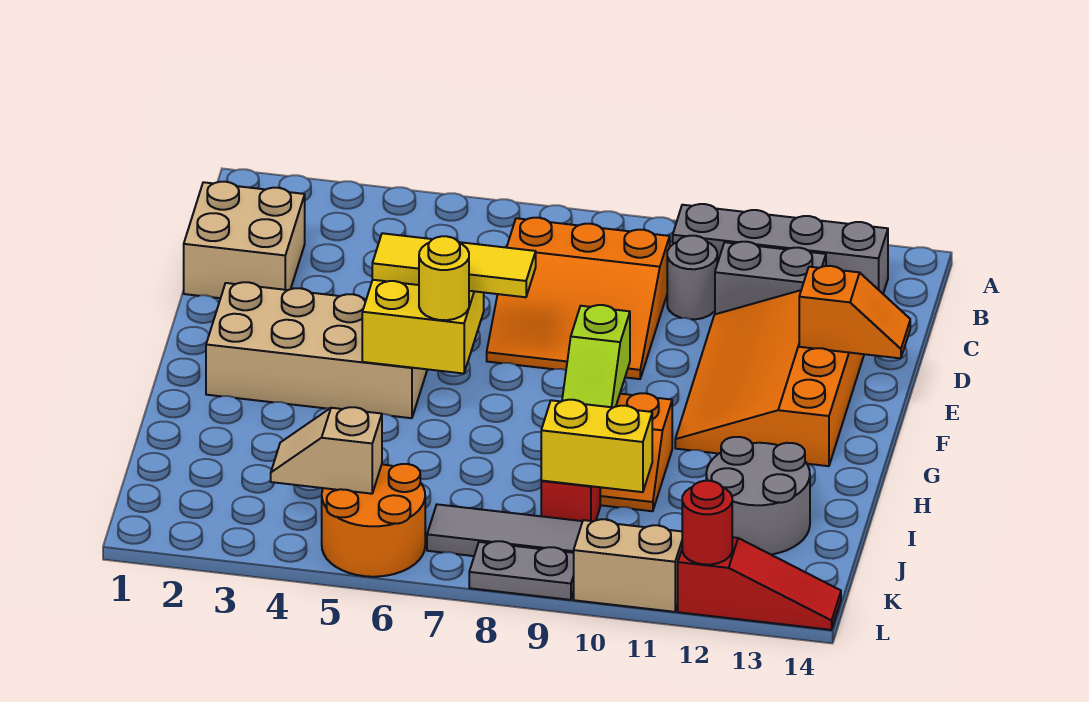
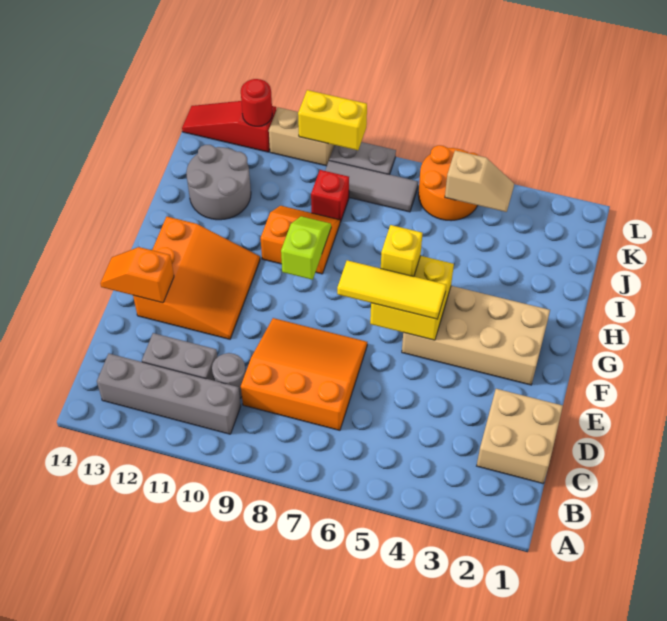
orange slope D11:G13 level 1 top 13 -> orange slope E11:G13 level 1 top 13
yellow round brick G6 level 3 -> yellow brick G6 level 3
yellow brick J9:J10 level 2 -> yellow brick L9:L10 level 2

